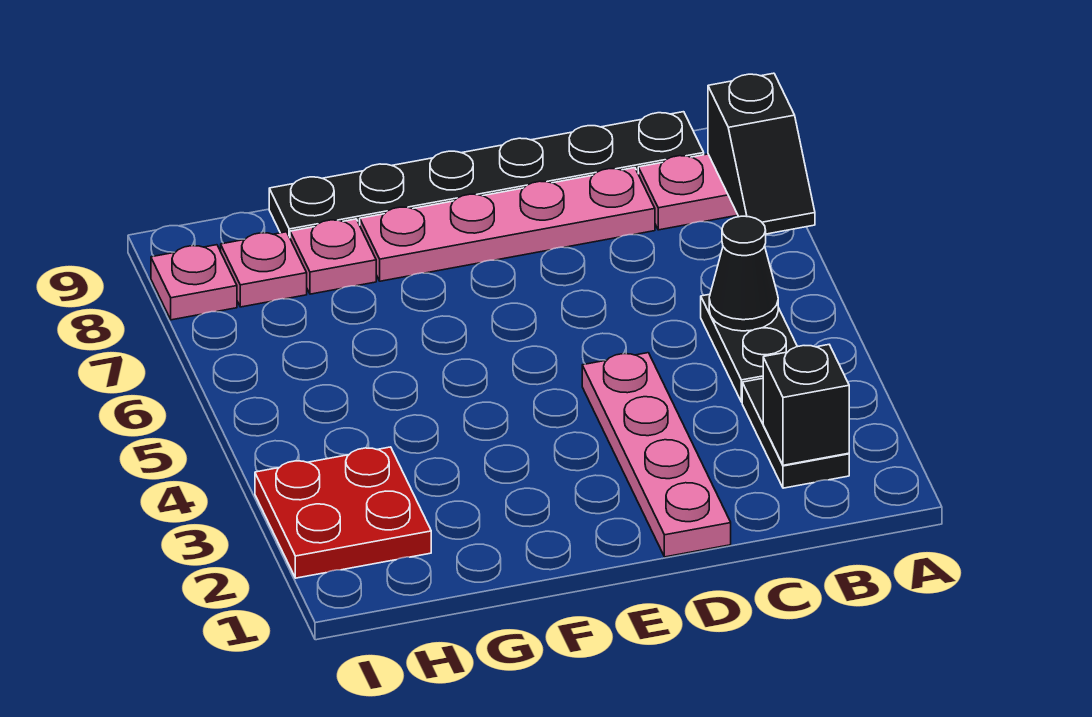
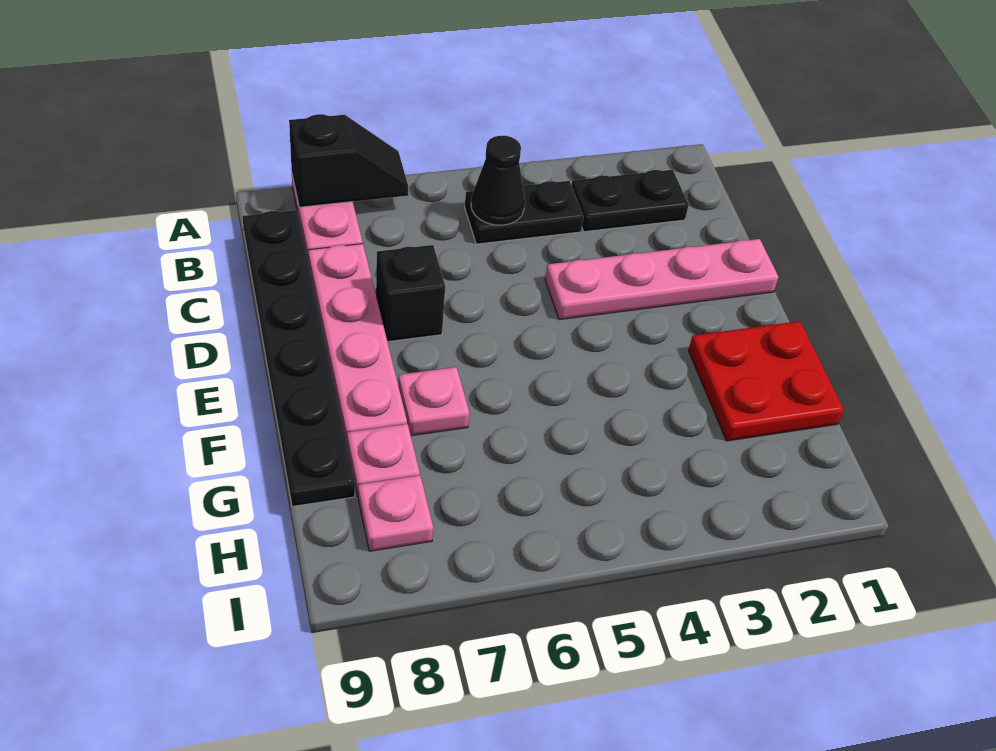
black brick B2 level 2 -> black brick D7 level 1
red plate H2:I3 level 1 -> red plate F1:G2 level 1
pink plate I8 level 1 -> pink plate F7 level 1

